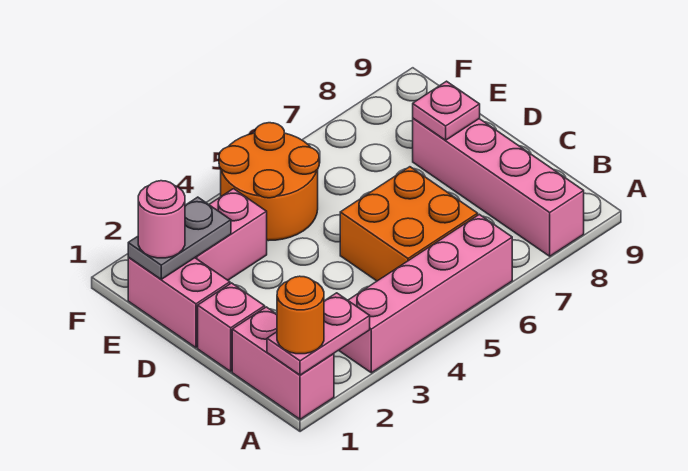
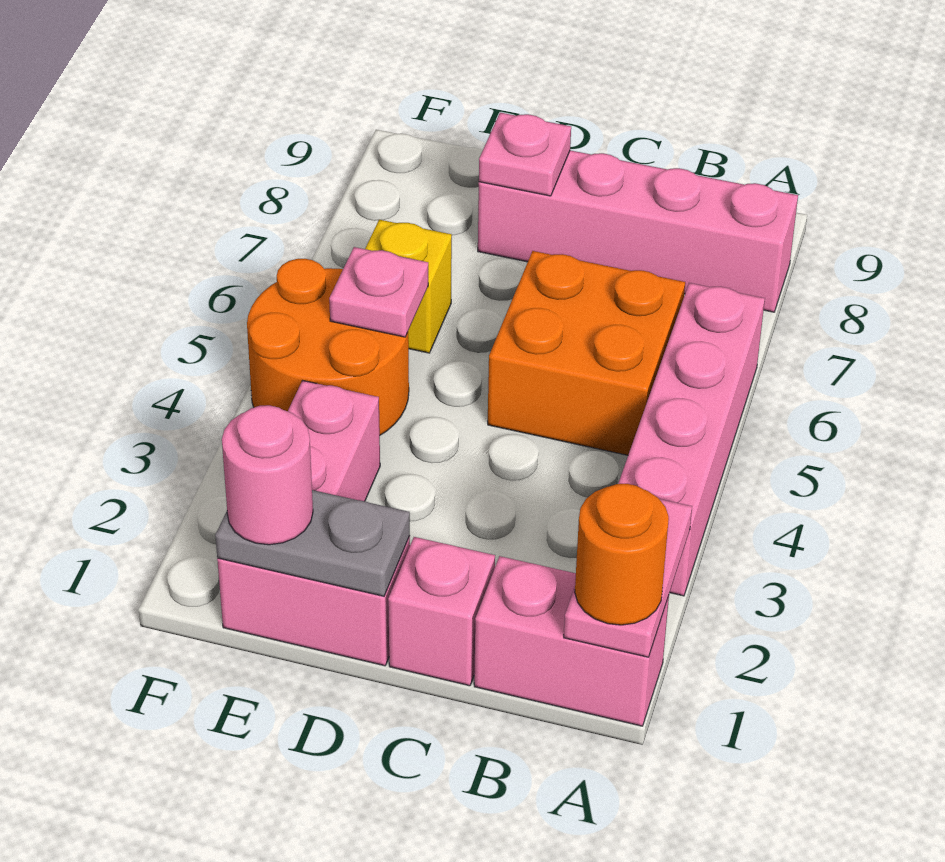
grey plate E1:E2 level 2 -> grey plate D1:E1 level 2
none -> pink plate E5 level 2
none -> yellow brick E6 level 1

